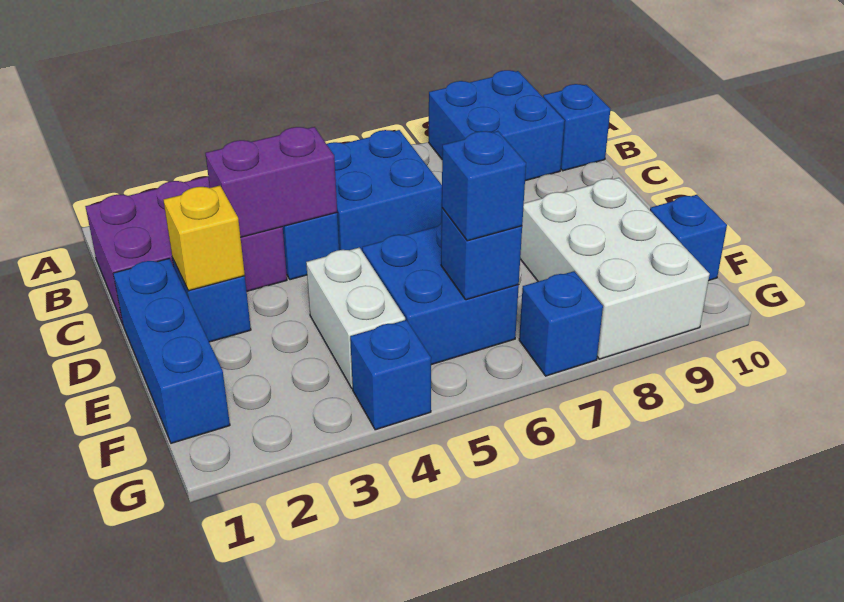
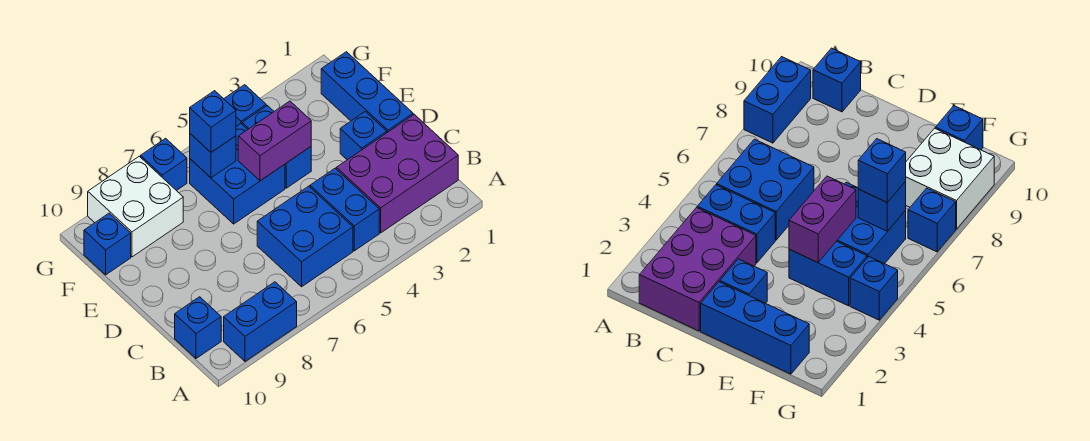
blue brick A8:B9 level 1 -> blue brick A8:A9 level 1
purple brick C3:C4 level 2 -> purple brick E4:E5 level 2
yellow brick D2 level 2 -> none
white brick E4:F4 level 1 -> blue brick E4:F4 level 1
white brick E8:G9 level 1 -> white brick F8:G9 level 1

